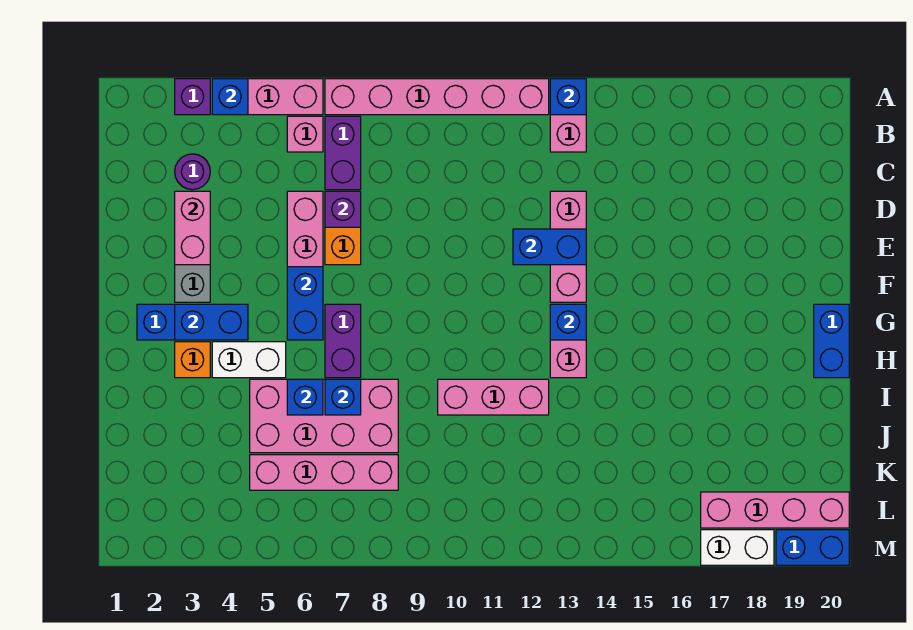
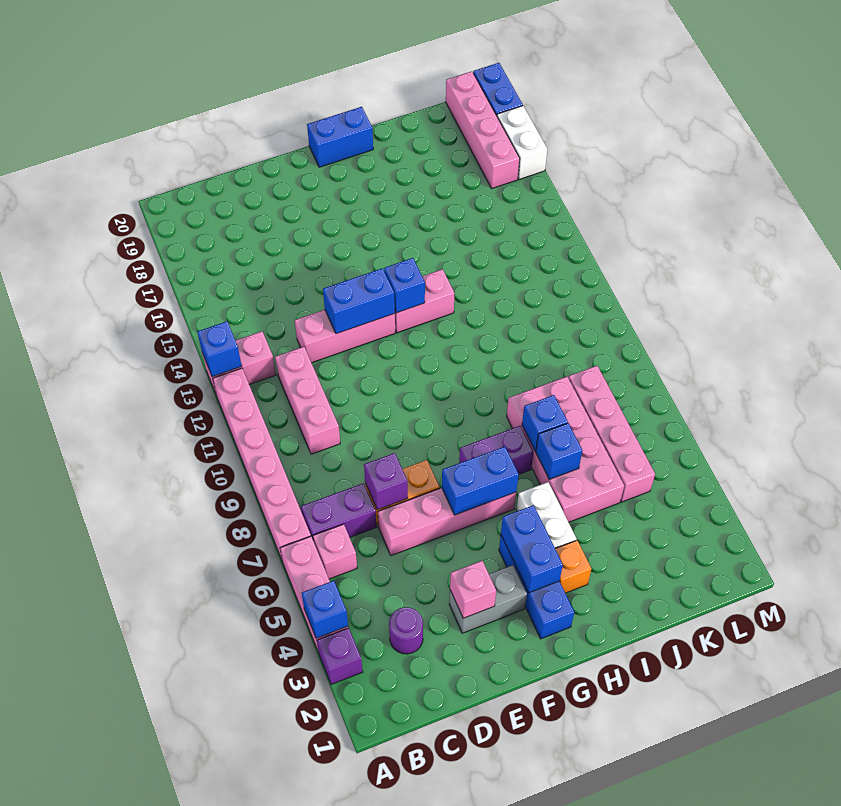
pink brick D3:E3 level 2 -> pink brick E3 level 2
blue brick E12:E13 level 2 -> blue brick E13:F13 level 2
pink brick I10:I12 level 1 -> pink brick C10:C12 level 1

